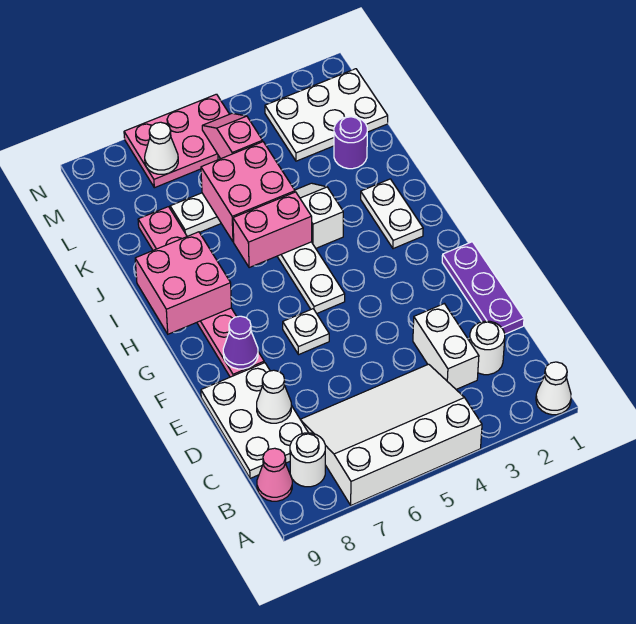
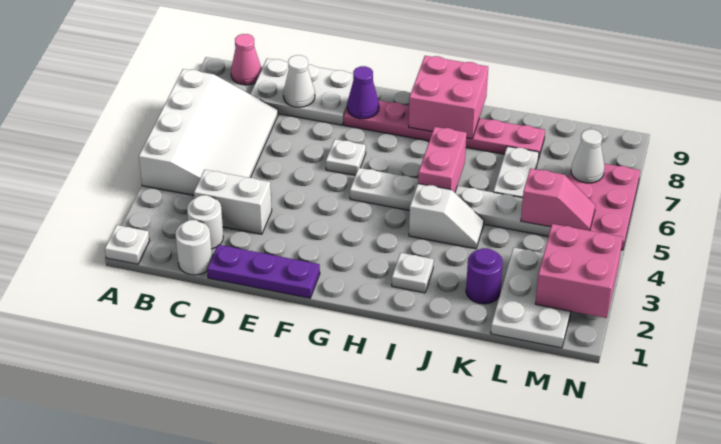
white cone A1 level 1 -> white plate A1 level 1
white round brick B8 level 1 -> white round brick C1 level 1
white plate H2:I2 level 1 -> white plate I2 level 1
pink brick J5:K6 level 2 -> pink brick M2:N3 level 2

